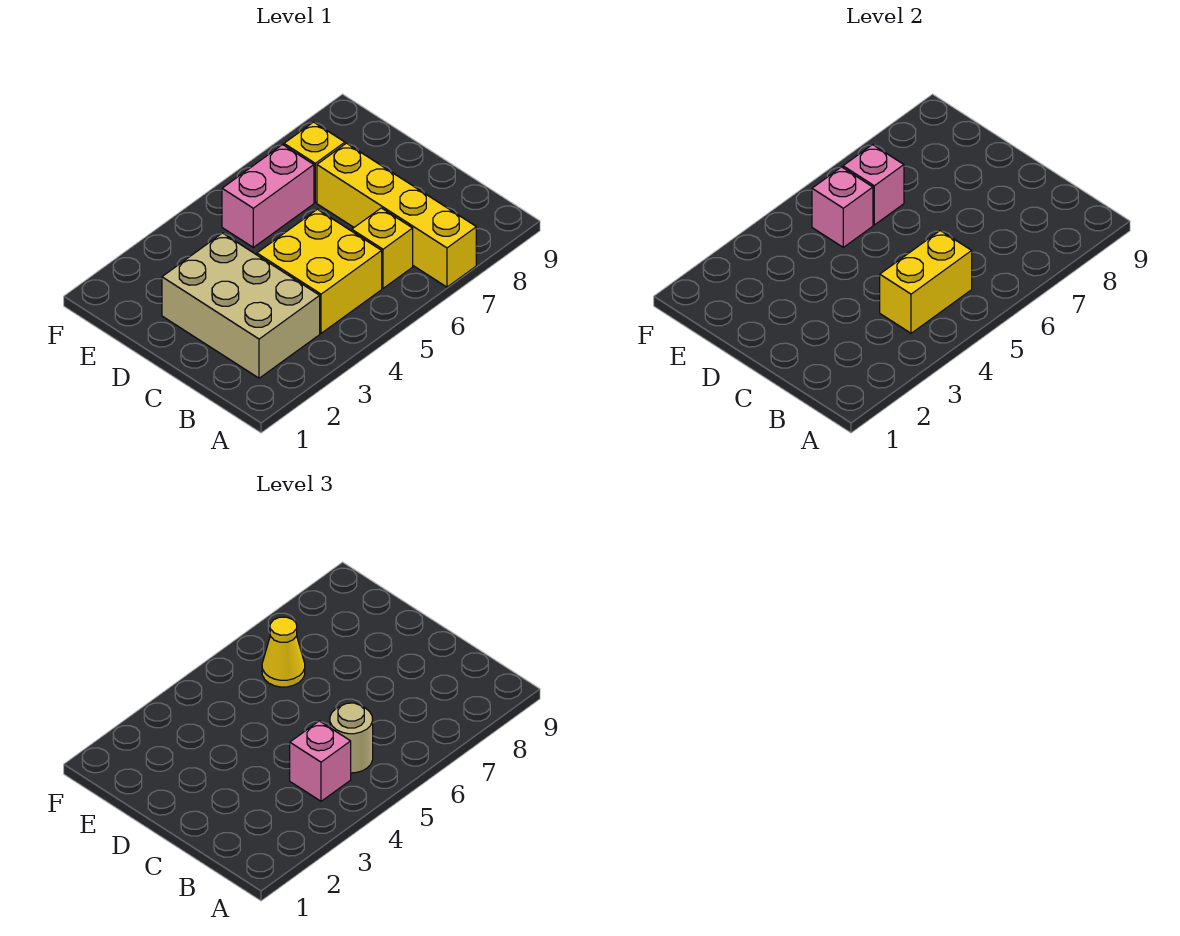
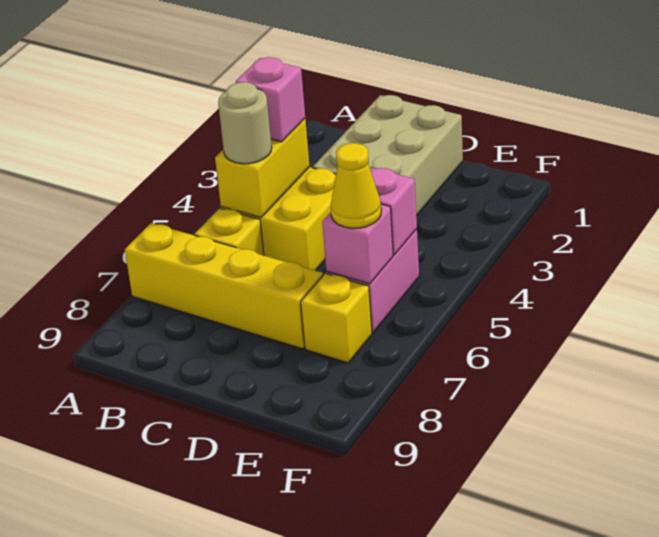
tan brick B2:D3 level 1 -> tan brick C1:D3 level 1

